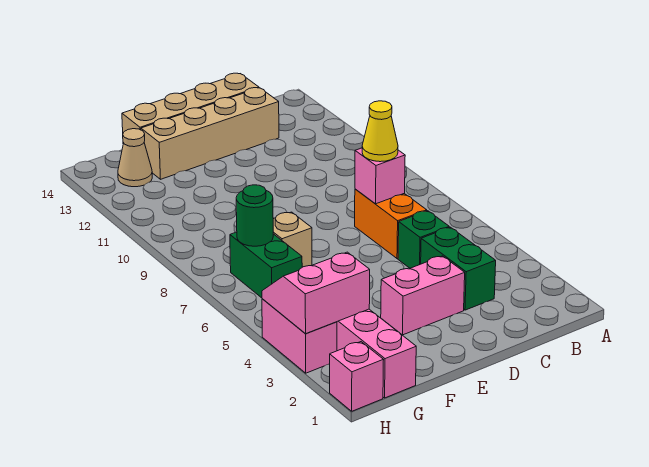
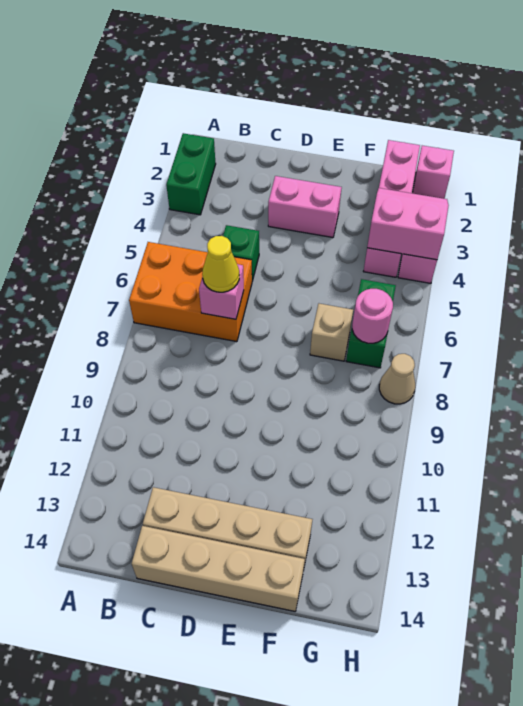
green brick C3:C4 level 1 -> green brick A2:A3 level 1
orange brick C6:C7 level 1 -> orange brick A6:C7 level 1
pink slope G3:H4 level 2 top 3 -> pink slope G3:H4 level 2 top 4
green round brick G7 level 2 -> pink round brick G7 level 2
tan cone G13 level 1 -> tan cone H8 level 1

